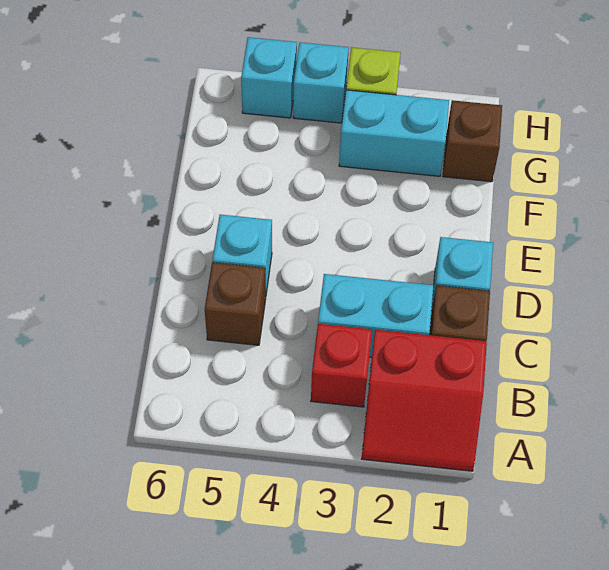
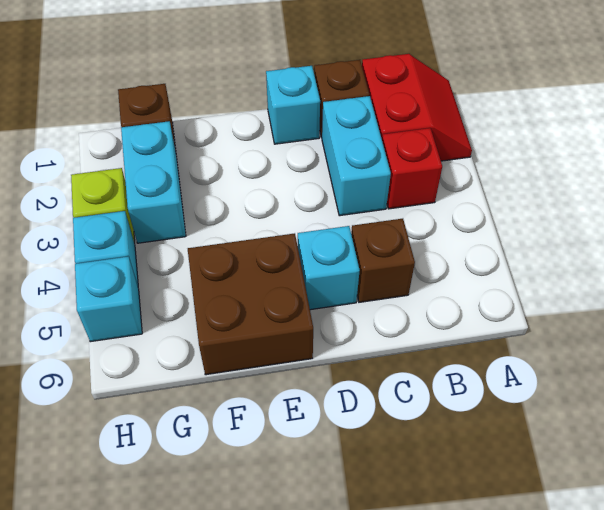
none -> brown brick E5:F6 level 1

